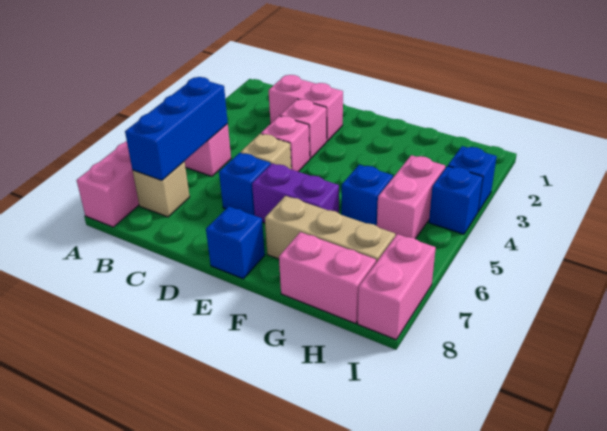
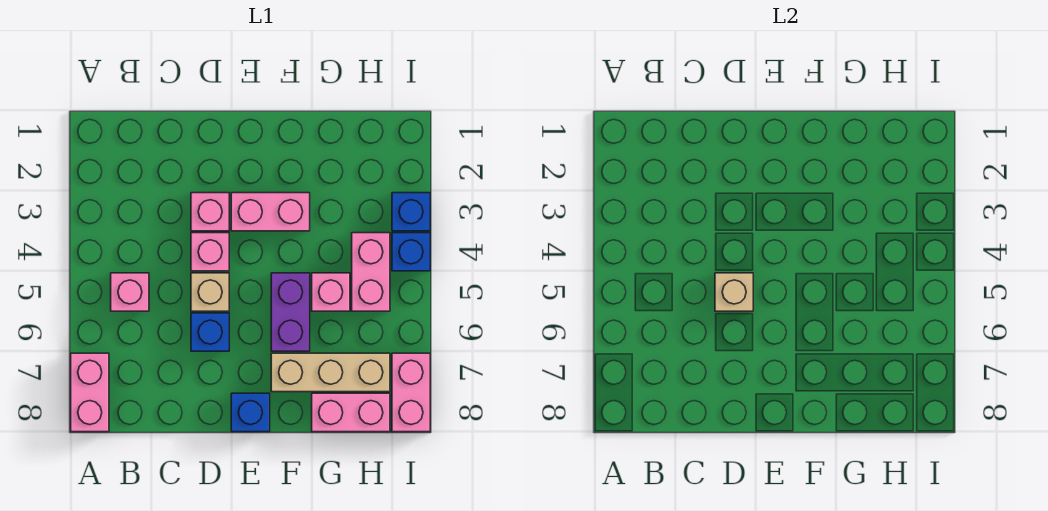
blue brick B5:B7 level 2 -> none
tan brick B7 level 1 -> tan brick D5 level 2
pink brick C2:D2 level 1 -> pink brick E3:F3 level 1
purple brick E6:F6 level 1 -> purple brick F5:F6 level 1
blue brick G5 level 1 -> pink brick G5 level 1

